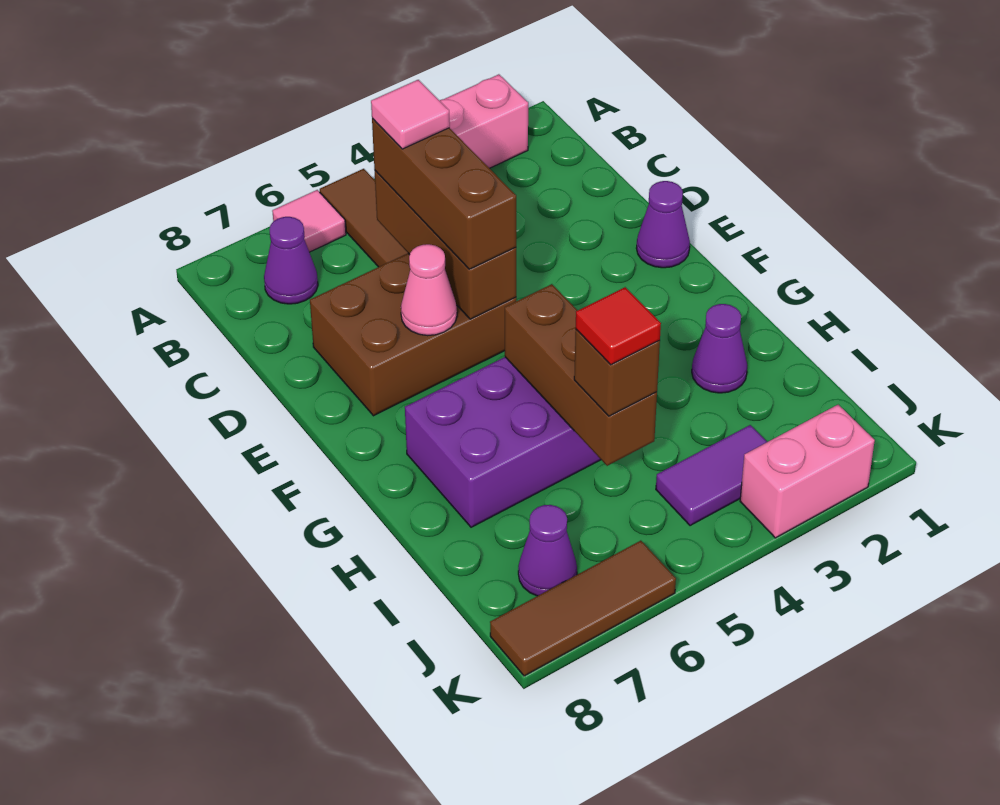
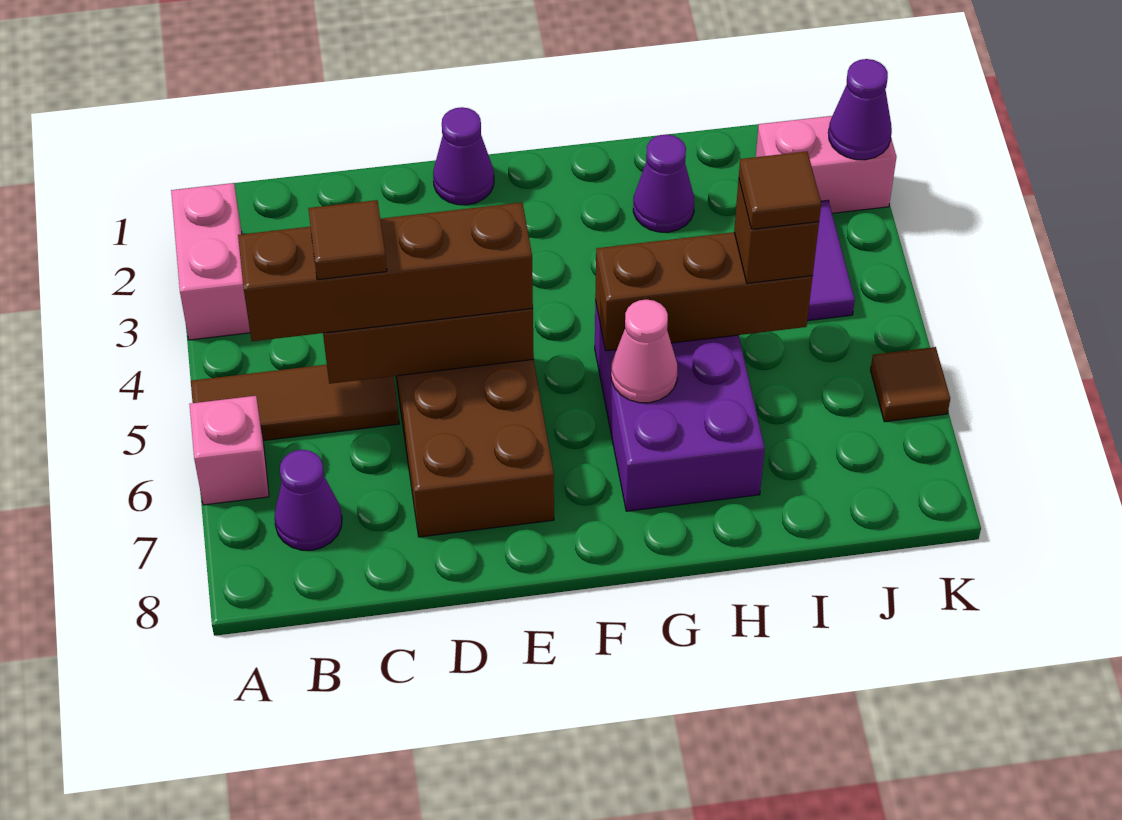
pink tile A6 level 1 -> pink brick A6 level 1
brown brick C5:E5 level 3 -> brown brick B5:E5 level 3
pink tile C5 level 4 -> brown tile C5 level 4
pink cone E6 level 2 -> pink cone G6 level 2
red tile I5 level 4 -> brown tile I5 level 4
purple cone J7 level 1 -> purple cone K2 level 2
pink brick K2:K3 level 1 -> pink brick J2:K2 level 1
brown tile K6:K8 level 1 -> brown tile K6 level 1

